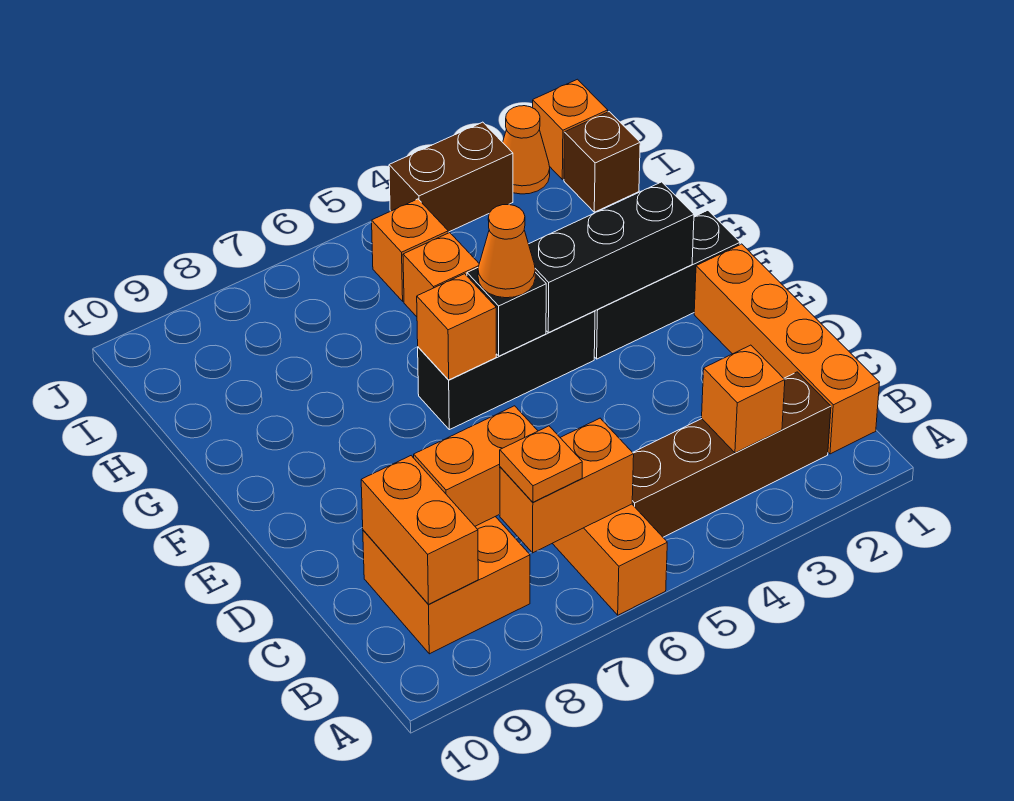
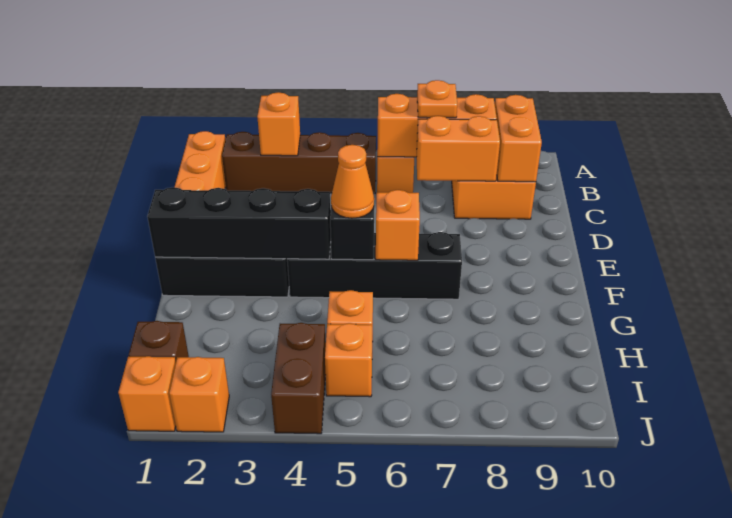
orange brick B6:B7 level 2 -> orange brick B6:B8 level 2
black brick F2:F4 level 2 -> black brick F1:F4 level 2
black brick F4:F6 level 1 -> black brick F4:F7 level 1
orange cone J2 level 1 -> orange brick J2 level 1
brown brick J3:J4 level 1 -> brown brick I4:J4 level 1

